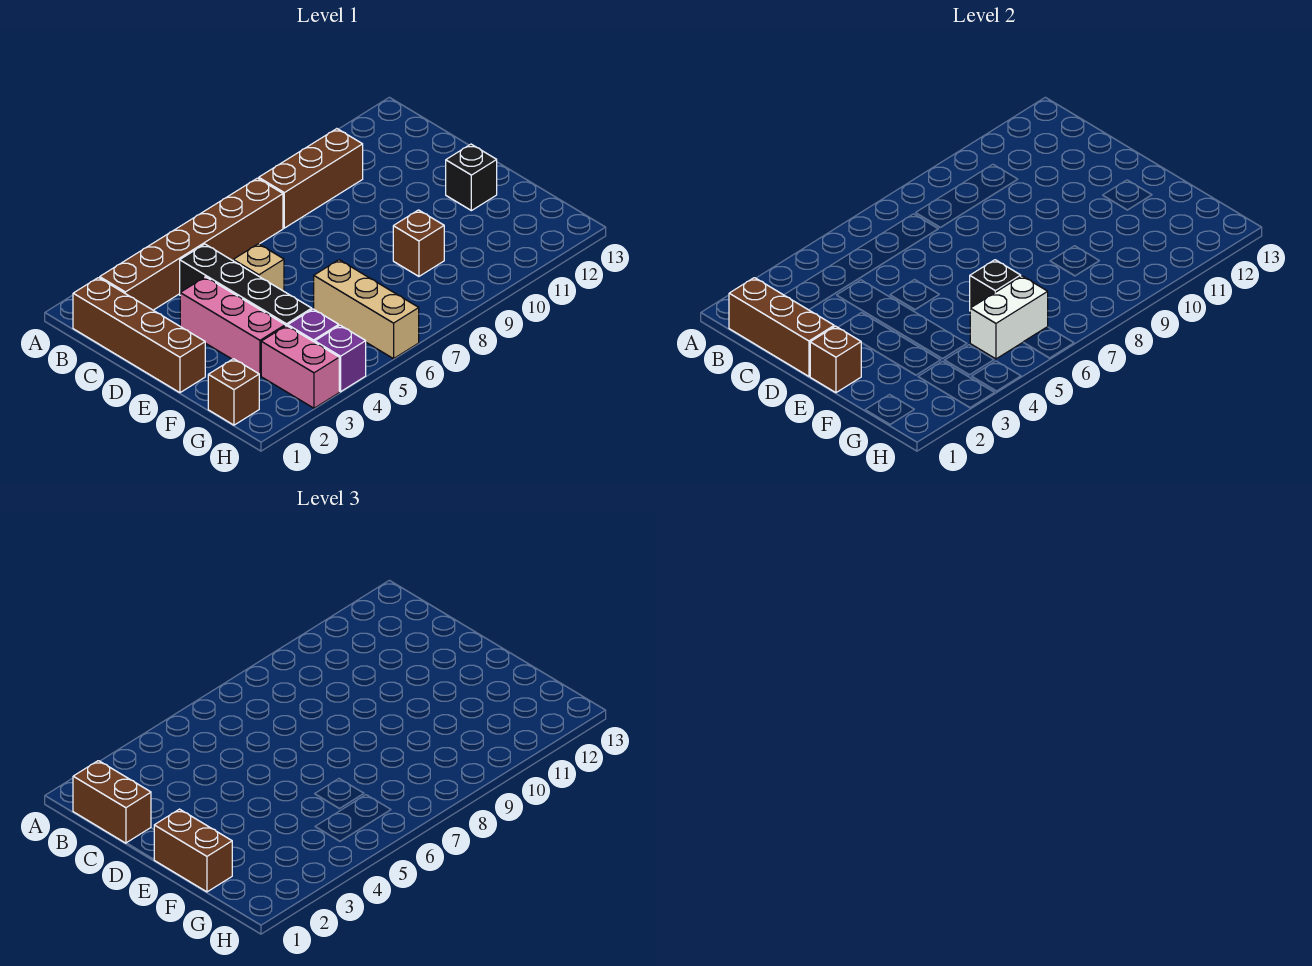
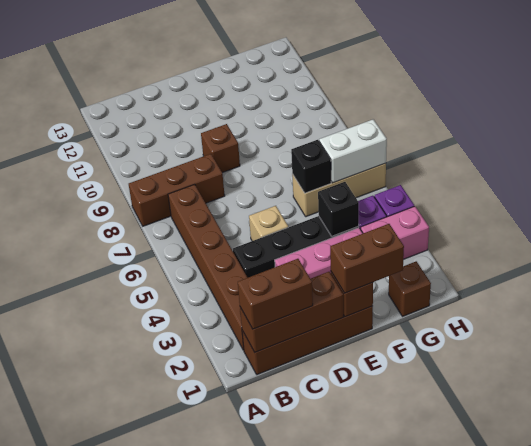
brown brick B8:B10 level 1 -> brown brick A8:C8 level 1
black brick E12 level 1 -> black brick F4 level 2
brown brick F9 level 1 -> brown brick D9 level 1
white brick G5:G6 level 2 -> white brick G6:H6 level 2

